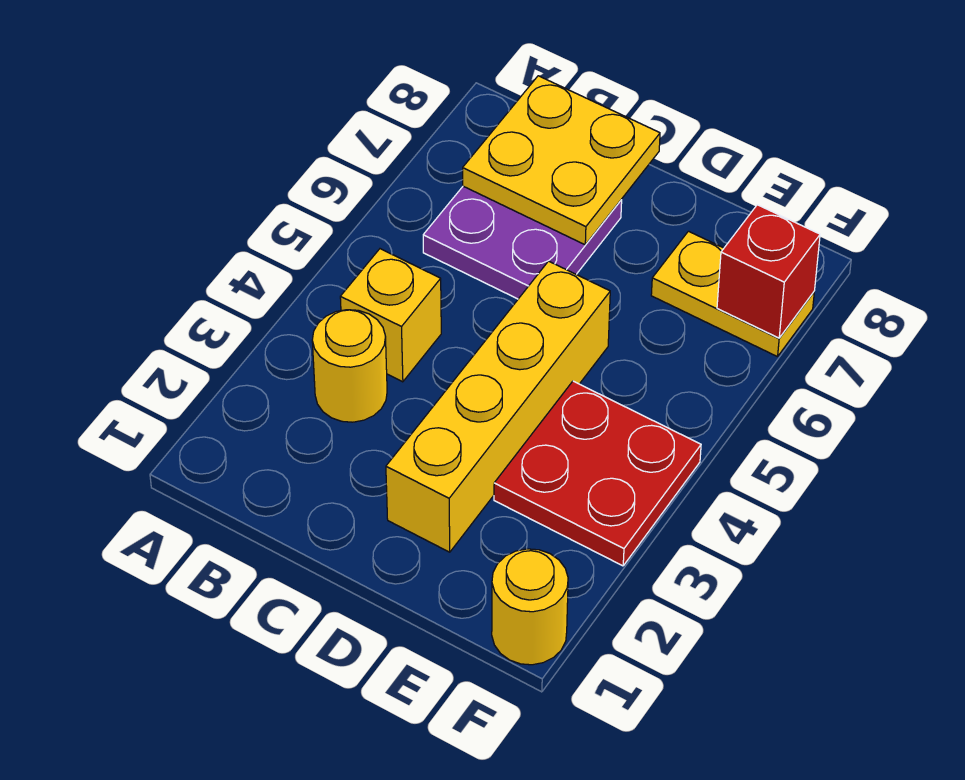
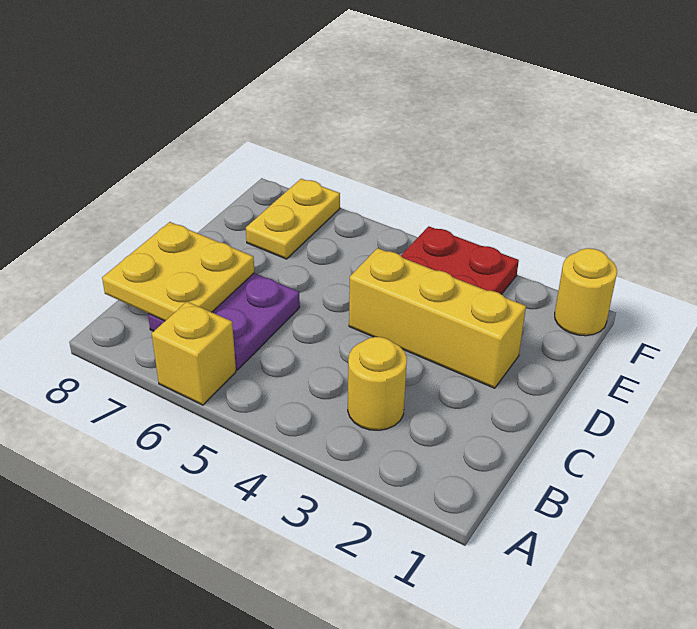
yellow brick B4 level 1 -> yellow brick A6 level 1
yellow brick D2:D5 level 1 -> yellow brick D2:D4 level 1
red brick F7 level 2 -> none

